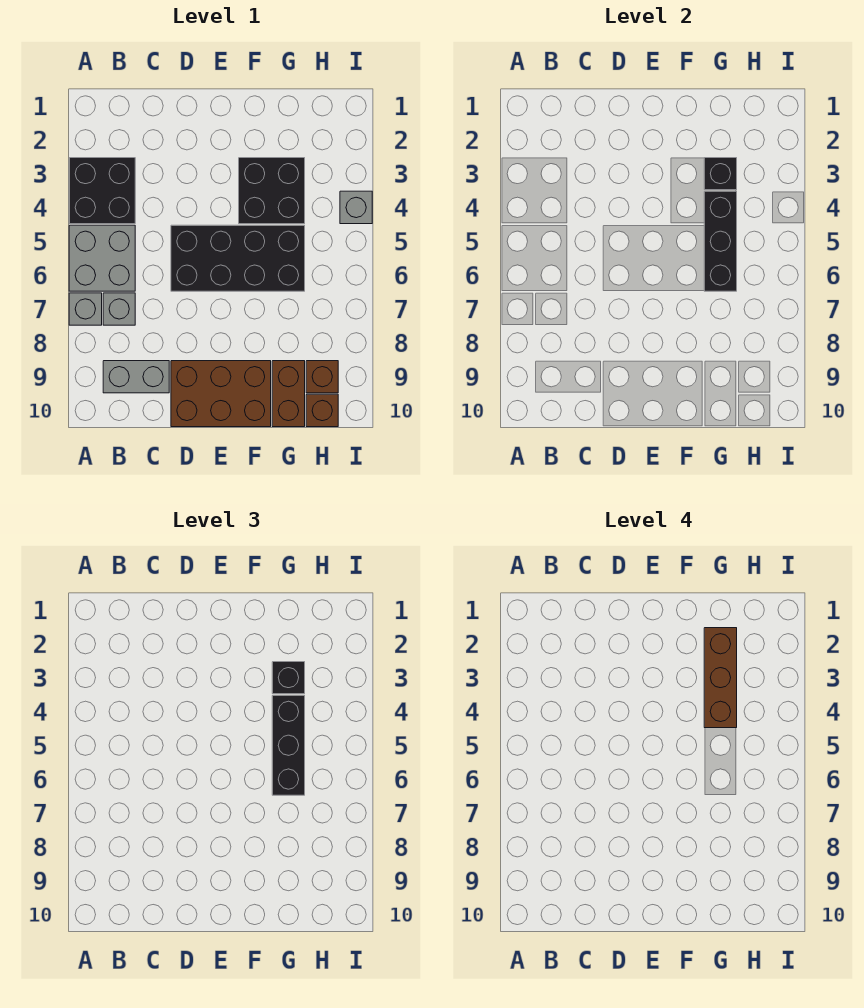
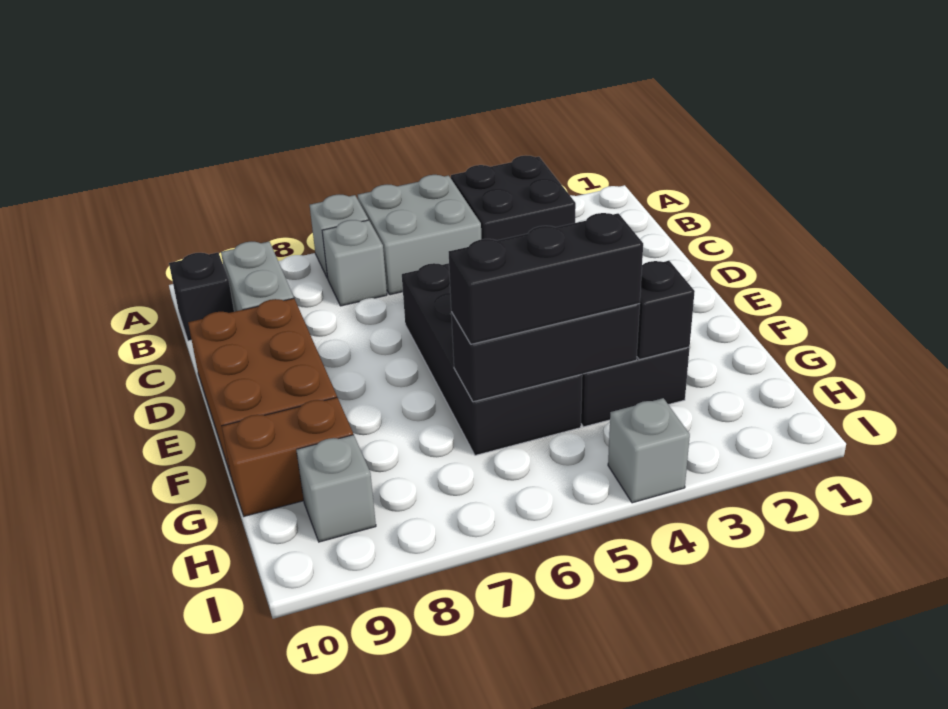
brown brick G2:G4 level 4 -> none
black brick G3 level 3 -> black brick B10 level 1
brown brick H9 level 1 -> grey brick H9 level 1
brown brick H10 level 1 -> none

